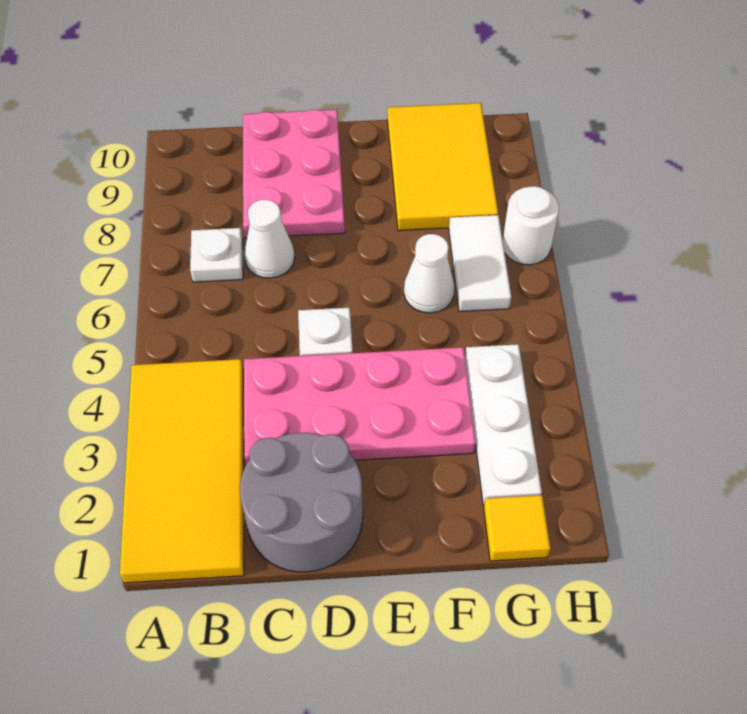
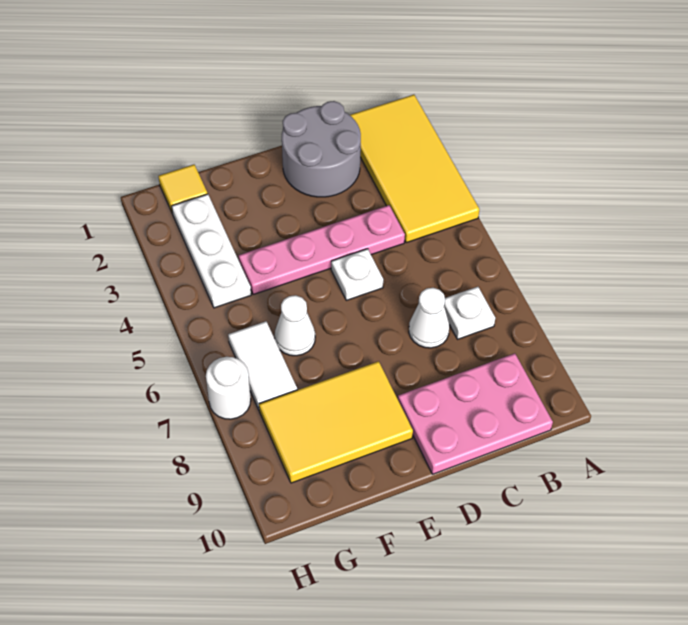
pink plate C3:F4 level 1 -> pink plate C4:F4 level 1
pink plate C8:D10 level 1 -> pink plate B9:D10 level 1
yellow tile F8:G10 level 1 -> yellow tile E8:G9 level 1

